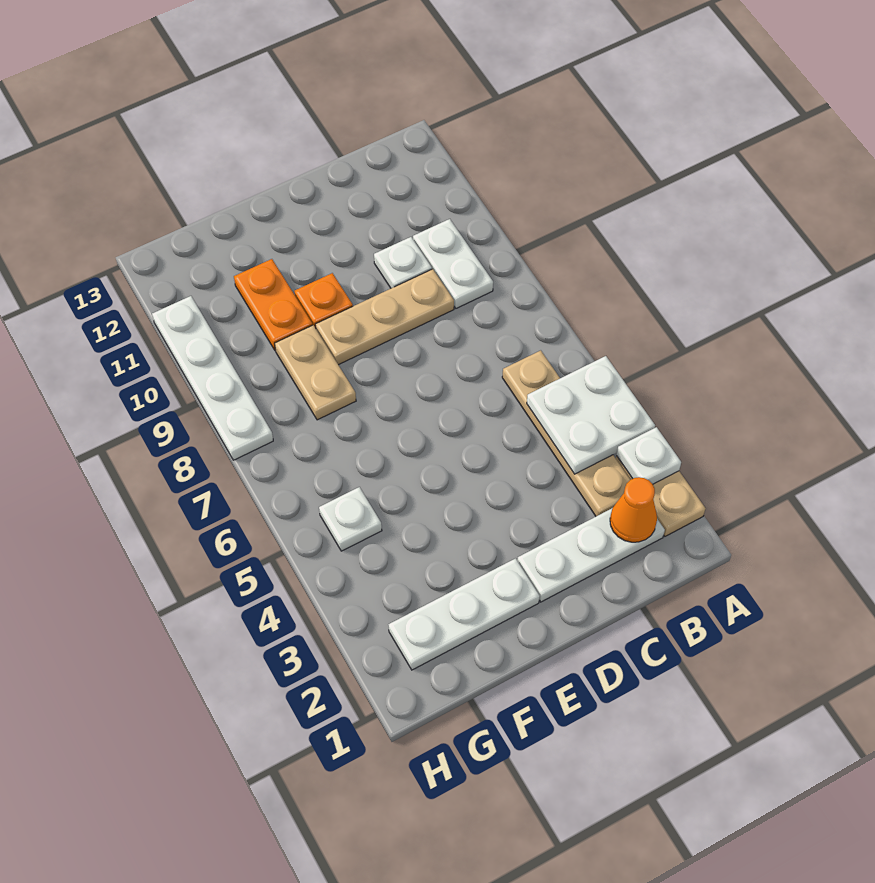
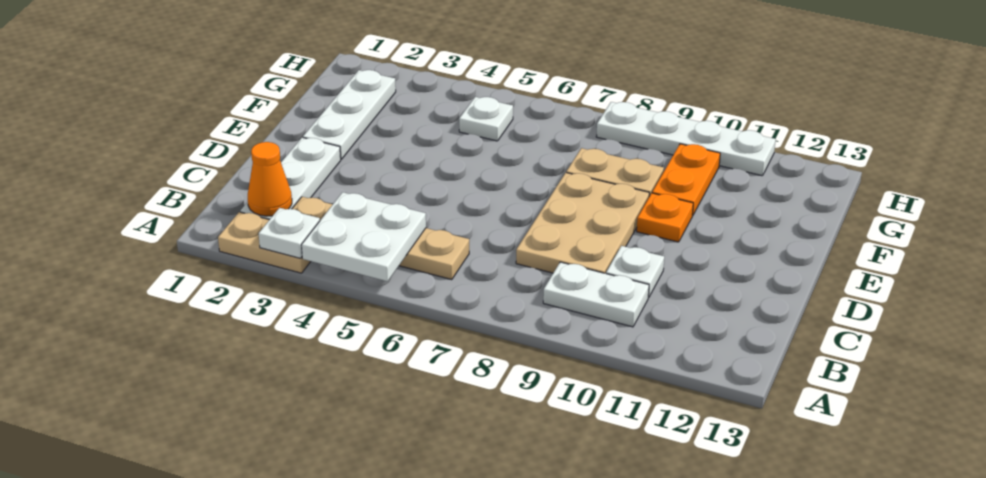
tan plate C9:E9 level 1 -> tan plate C8:E9 level 1
orange plate F10:F11 level 1 -> orange plate F10:G10 level 1

